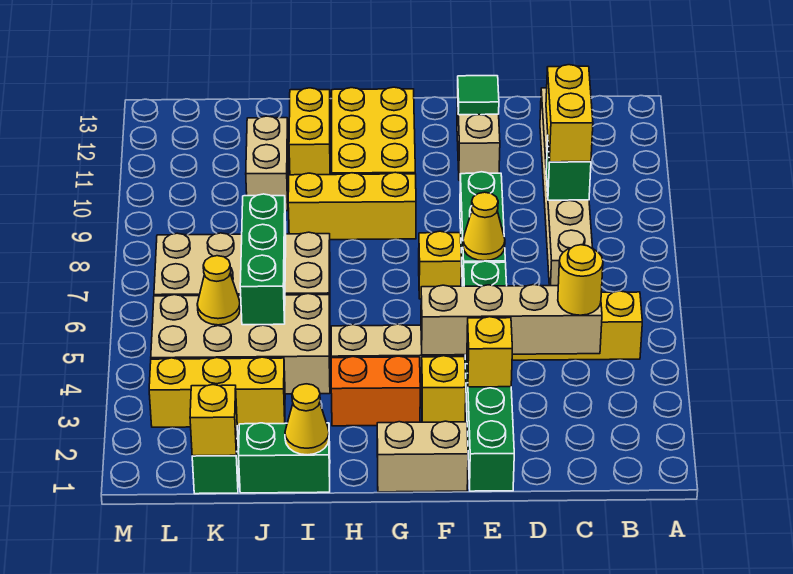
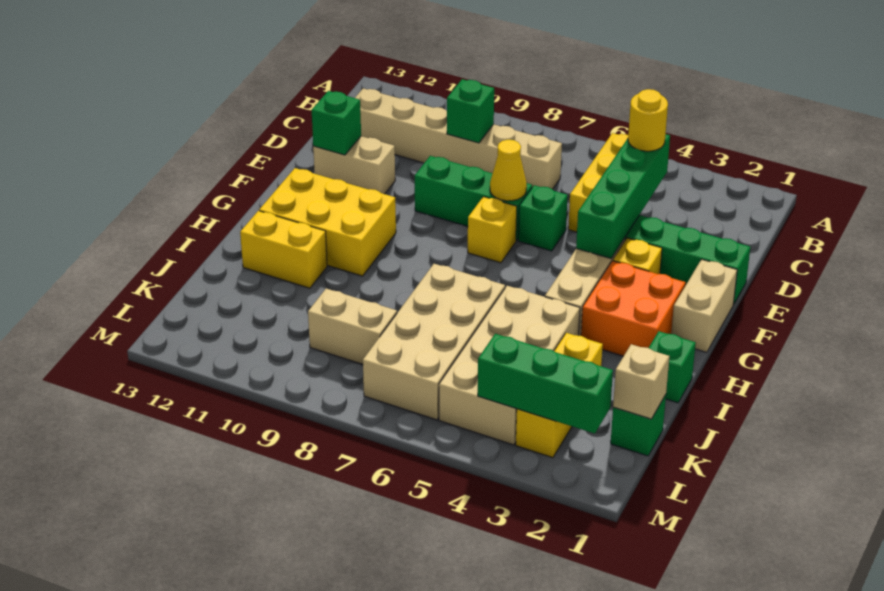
tan brick C4:F4 level 2 -> green brick C4:F4 level 2
yellow brick C9:C10 level 3 -> none
yellow brick E3 level 2 -> none
green tile E12 level 2 -> green brick E12 level 2
orange brick G3:H3 level 1 -> orange brick G2:H3 level 1
yellow brick G9:I9 level 1 -> none
green brick I1:J1 level 1 -> green brick I1 level 1
yellow cone I1 level 2 -> none
green brick J5:J7 level 2 -> green brick L2:L4 level 2
tan brick J10:J11 level 1 -> tan brick K8:K9 level 1
yellow brick K1 level 2 -> tan brick K1 level 2
yellow cone K5 level 2 -> none

